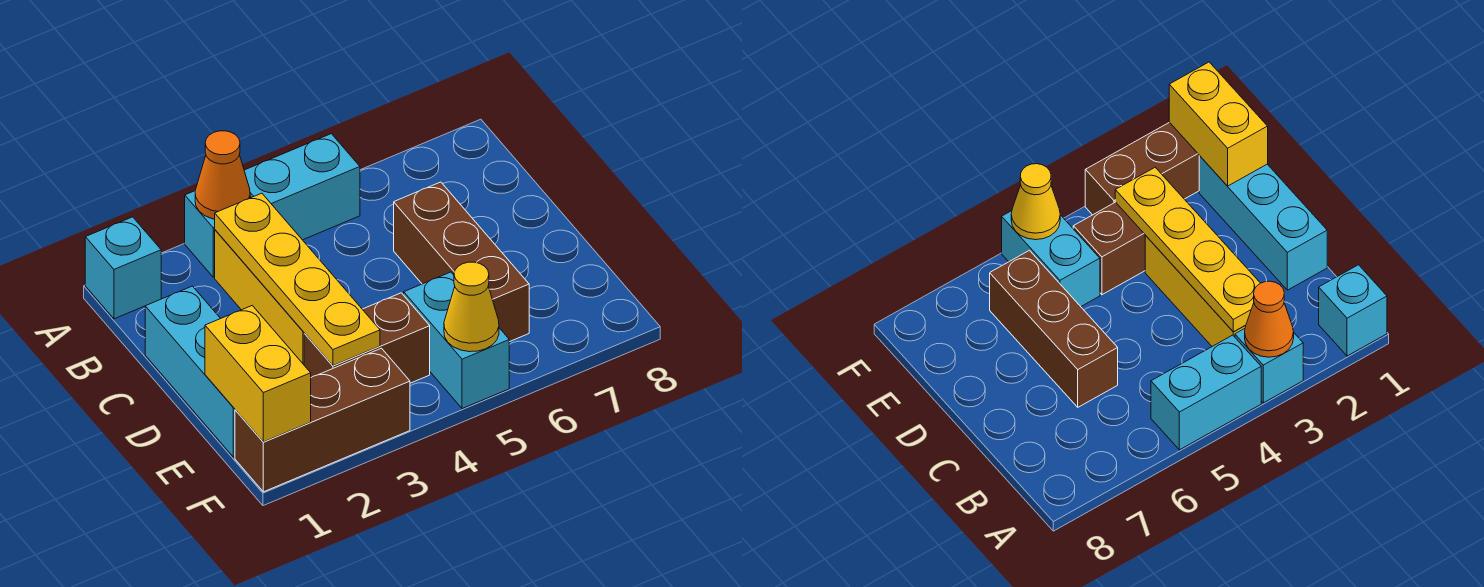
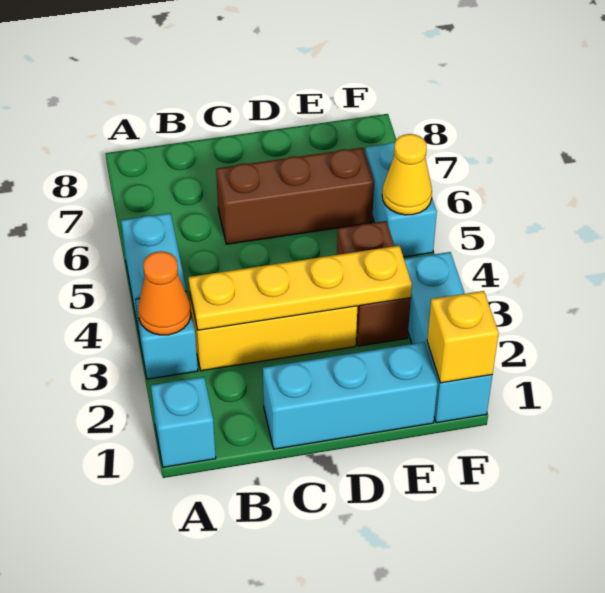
yellow brick E1:F1 level 2 -> yellow brick F1 level 2
cyan brick E5:F5 level 1 -> cyan brick F5:F6 level 1
brown brick F1:F3 level 1 -> cyan brick F1:F3 level 1

